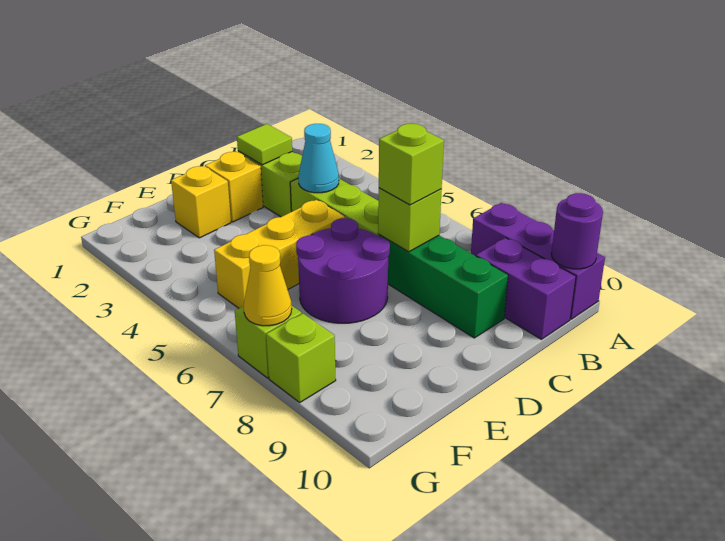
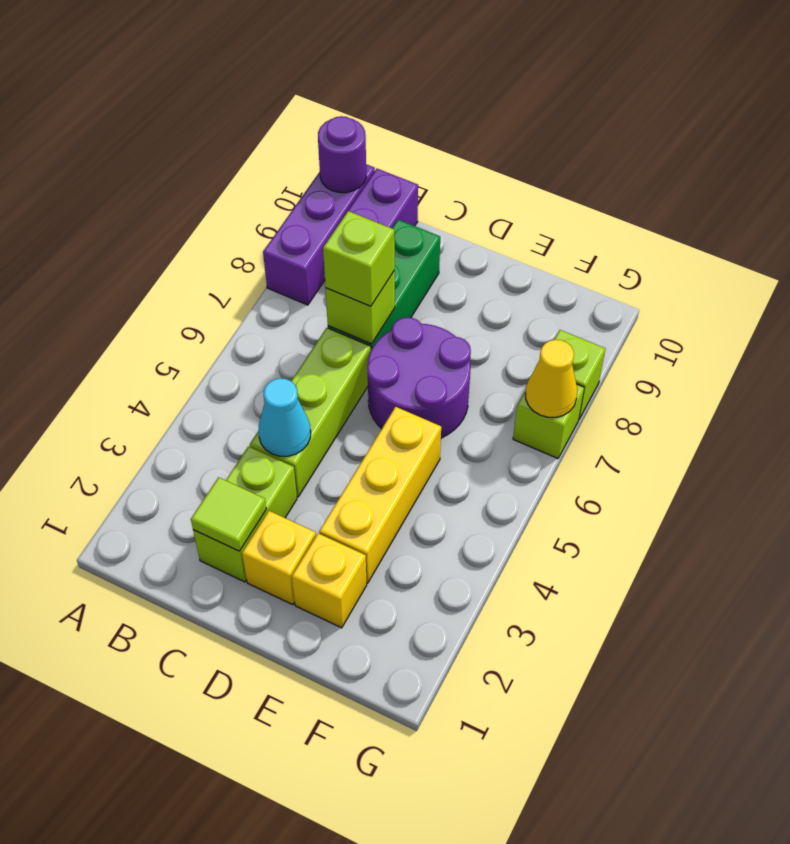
yellow brick D5:F5 level 1 -> yellow brick E3:E5 level 1

